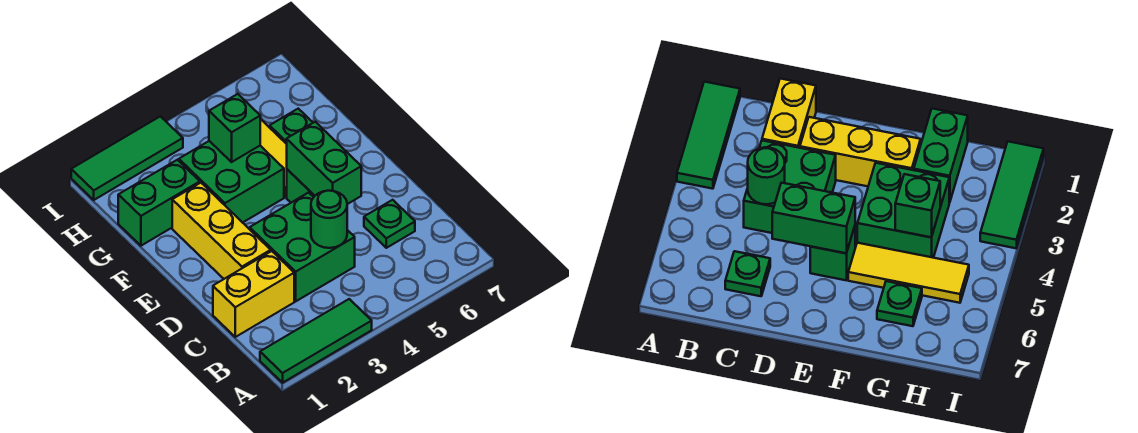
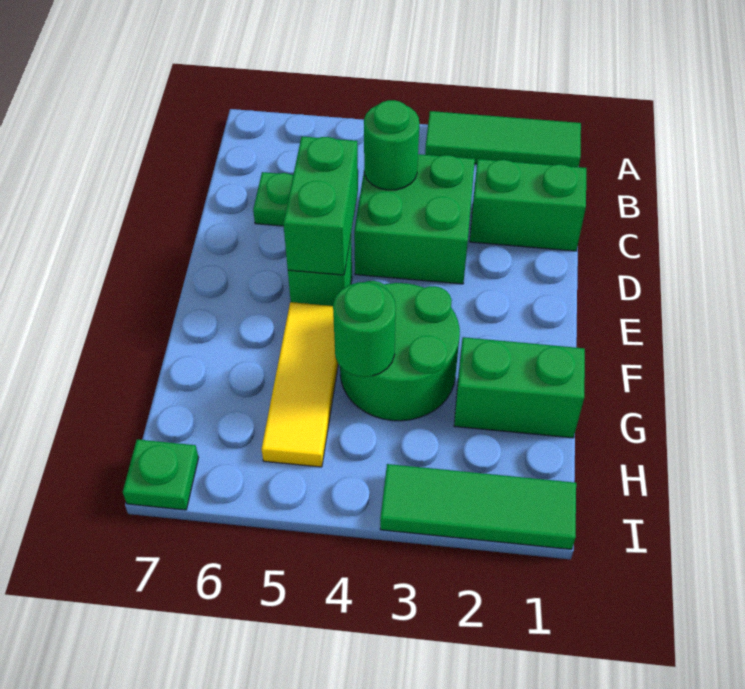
yellow brick C1:C2 level 1 -> green brick C1:C2 level 1
yellow brick D2:F2 level 1 -> none
green brick F3:G4 level 1 -> green round brick F3:G4 level 1
green brick G4 level 2 -> green round brick G4 level 2
green plate G6 level 1 -> green plate I7 level 1

